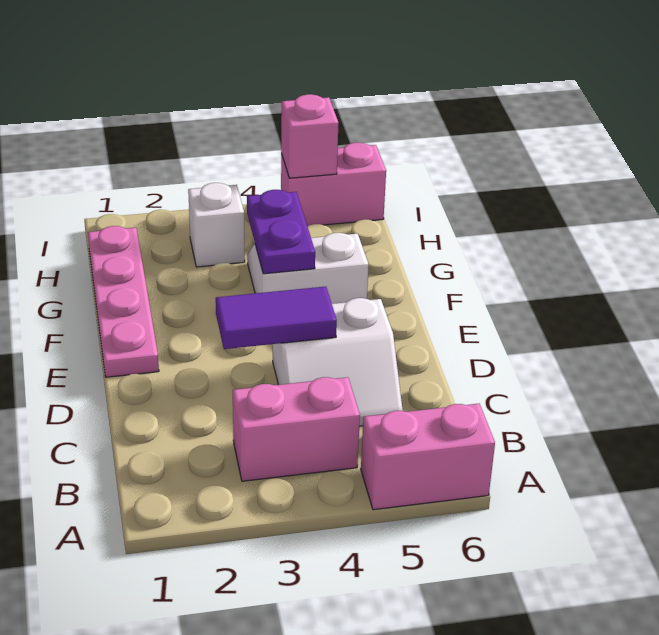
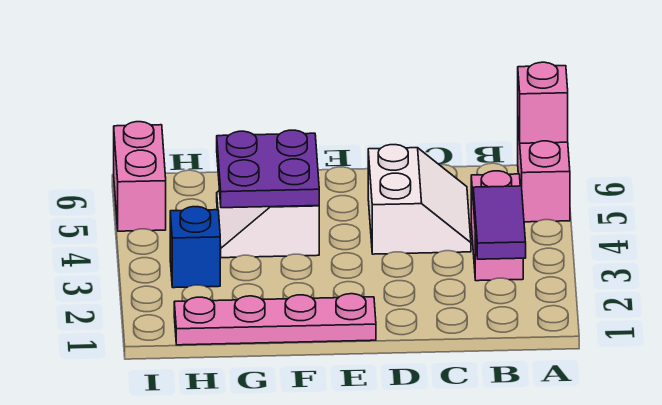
purple tile D3:D4 level 2 -> purple tile B2:B3 level 2
purple plate F4:G4 level 2 -> purple plate F4:G5 level 2
white brick H3 level 1 -> blue brick H3 level 1
pink brick I5 level 2 -> pink brick A6 level 2

